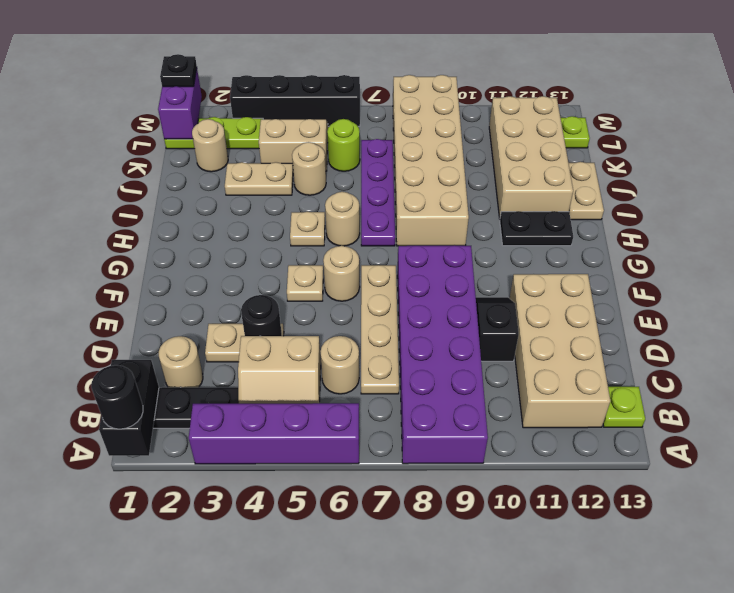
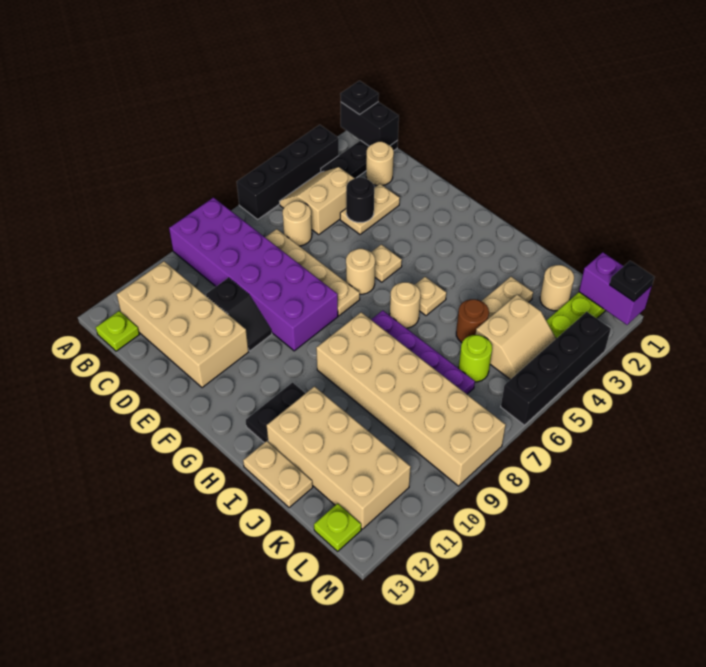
black round brick A1 level 3 -> black plate A1 level 3
purple brick A3:A6 level 1 -> black brick A3:A6 level 1
tan round brick J5 level 1 -> brown round brick J5 level 1

